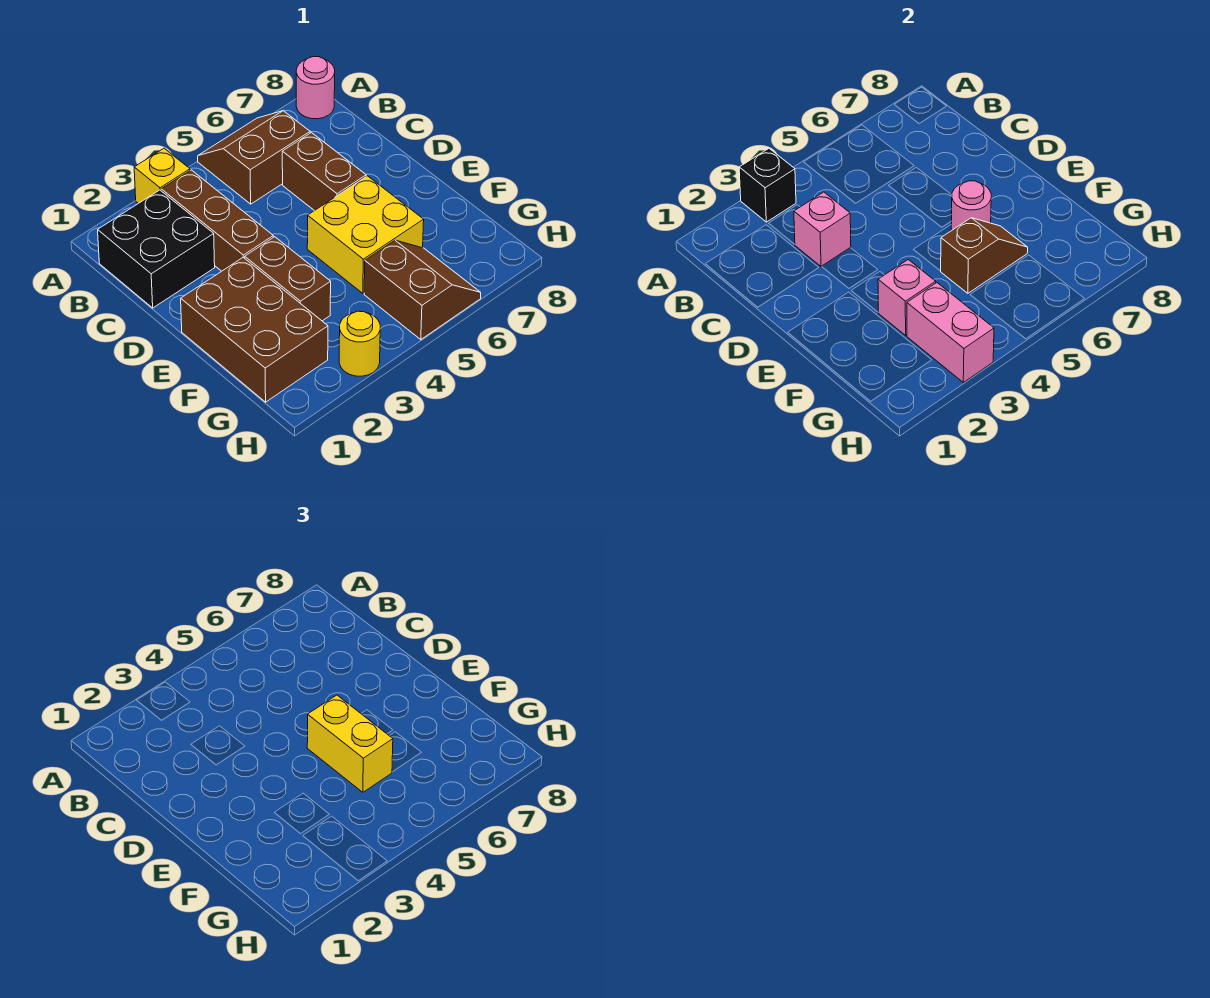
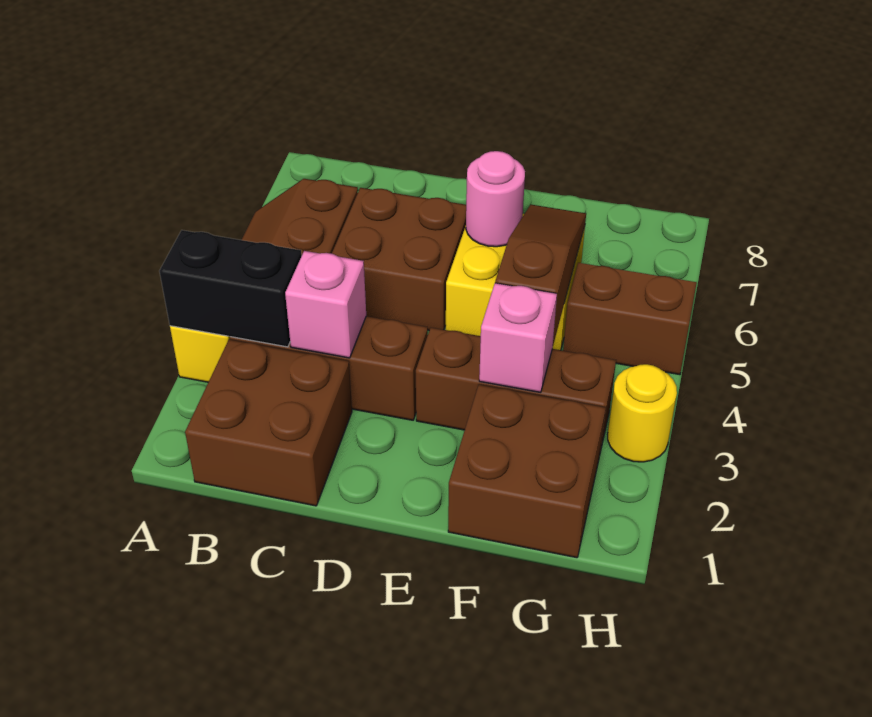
black brick A3 level 2 -> black brick A3:B3 level 2
pink round brick A8 level 1 -> none
black brick B1:C2 level 1 -> brown brick B1:C2 level 1
brown brick C6:D6 level 1 -> brown brick C5:D6 level 1
brown brick E1:G2 level 1 -> brown brick F1:G2 level 1
brown brick E3:F3 level 1 -> brown brick E3:G3 level 1
yellow brick E5:F5 level 3 -> none
brown slope F5:F6 level 2 top 5 -> brown slope F4:F6 level 2 top 4
pink brick G3:H3 level 2 -> none

